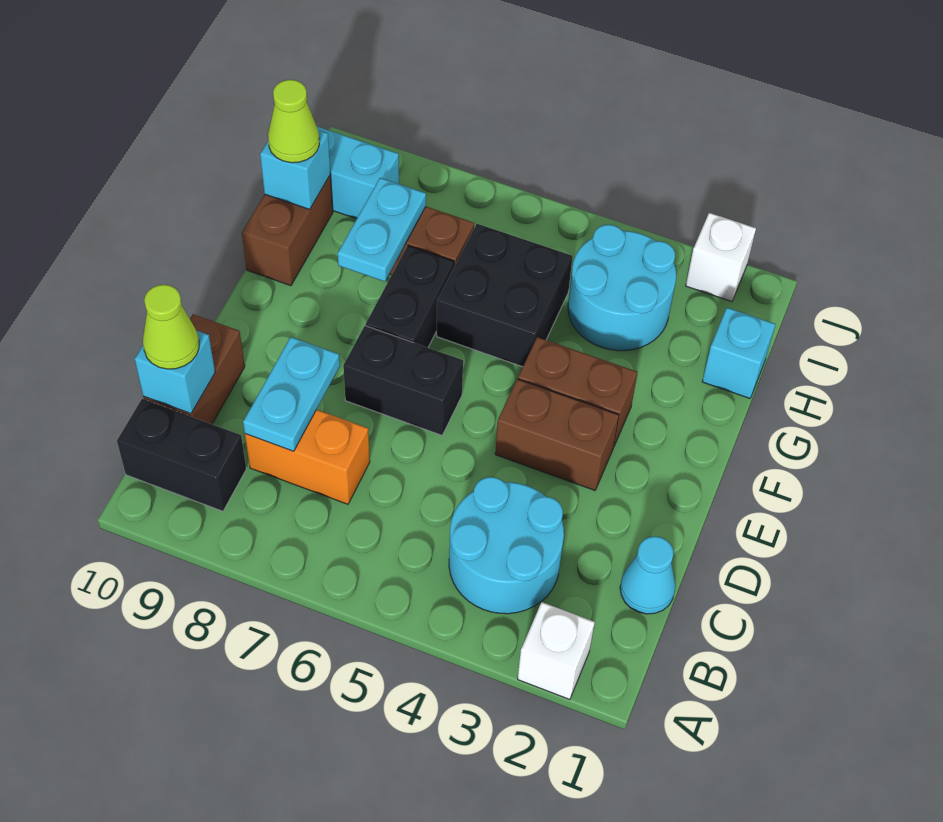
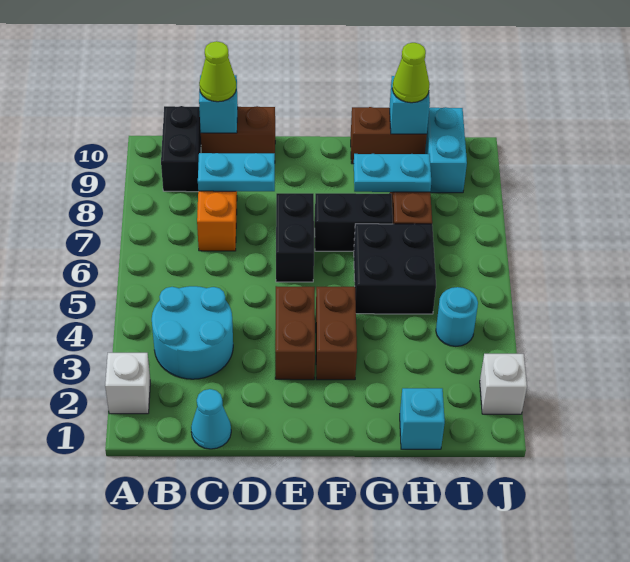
cyan round brick H3:I4 level 1 -> cyan round brick I4 level 1

